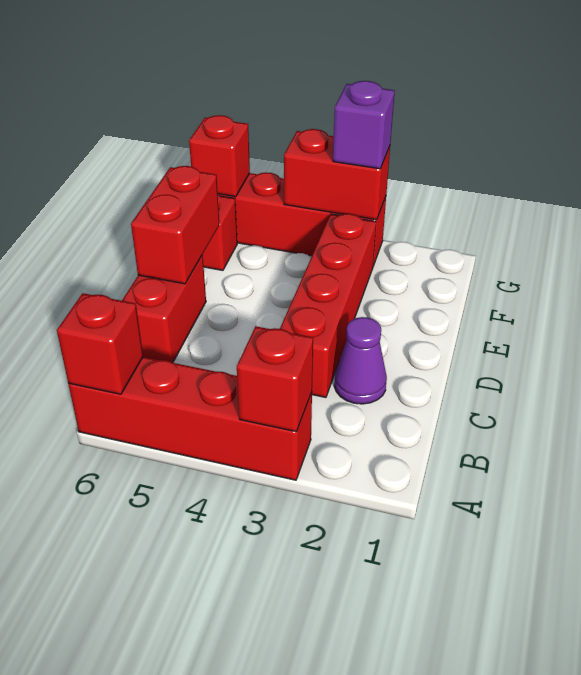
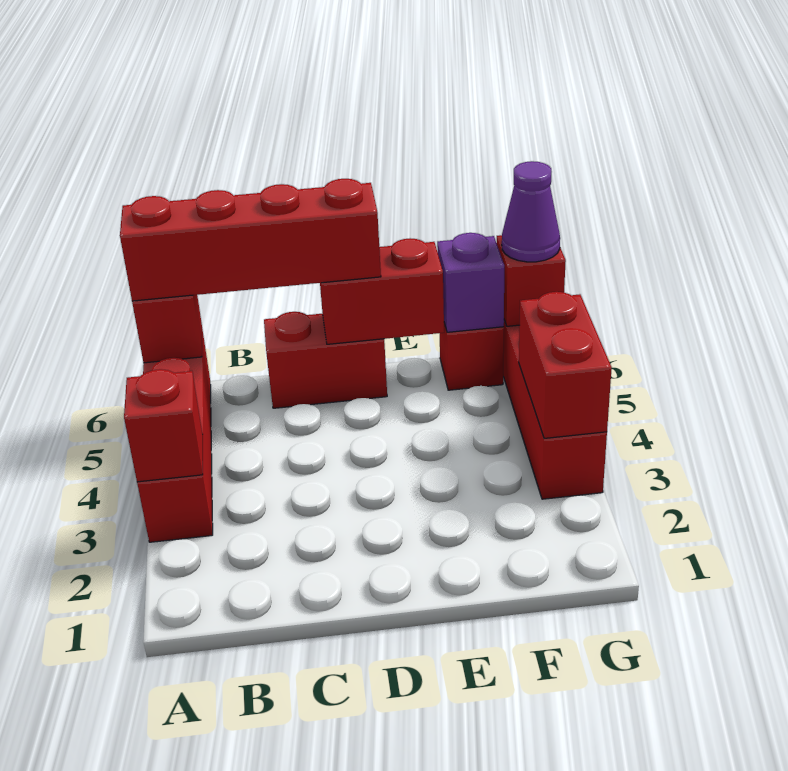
purple cone C2 level 1 -> purple cone G6 level 3
red brick C3:F3 level 1 -> red brick A6:D6 level 3
purple brick G3 level 3 -> purple brick F6 level 2

